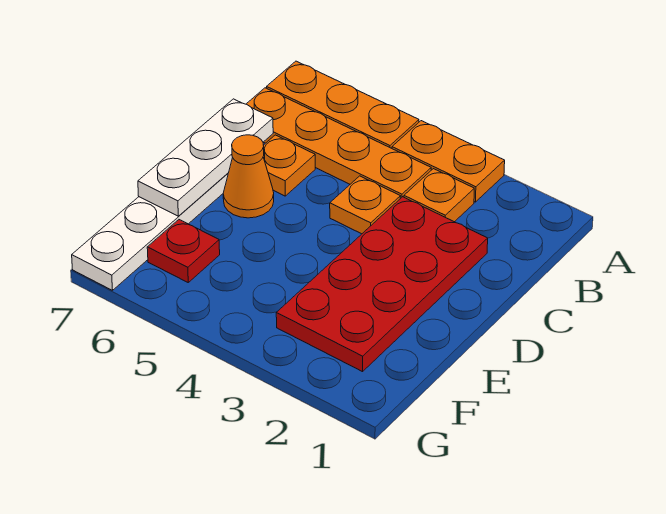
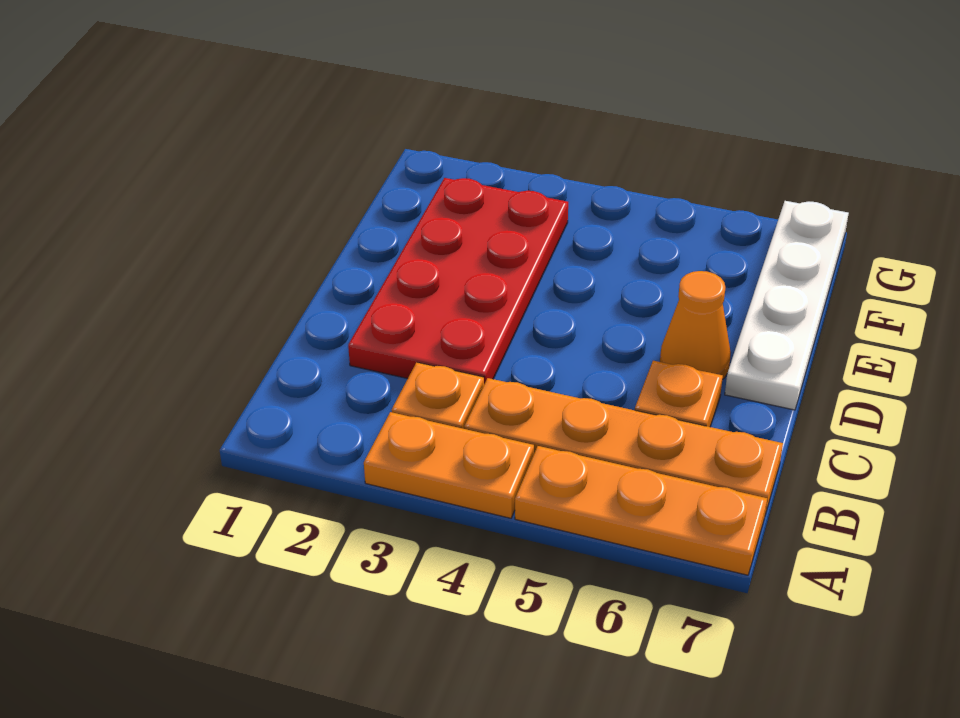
orange plate C4 level 1 -> none
white plate C7:E7 level 2 -> none
red plate F6 level 1 -> none

